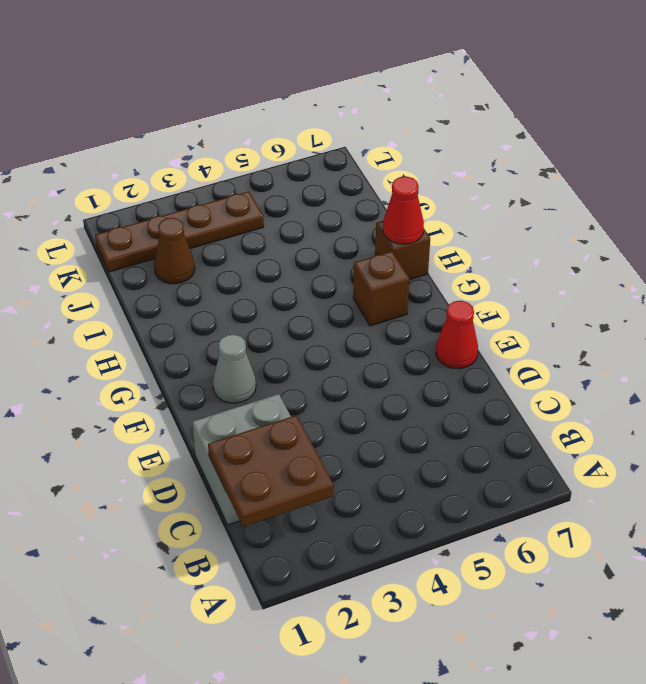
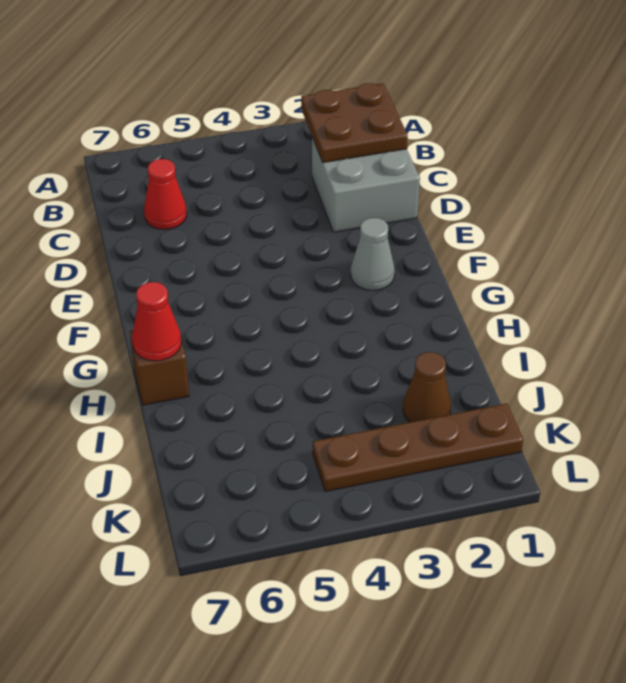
red cone E7 level 1 -> red cone C6 level 1
brown brick G6 level 1 -> none

